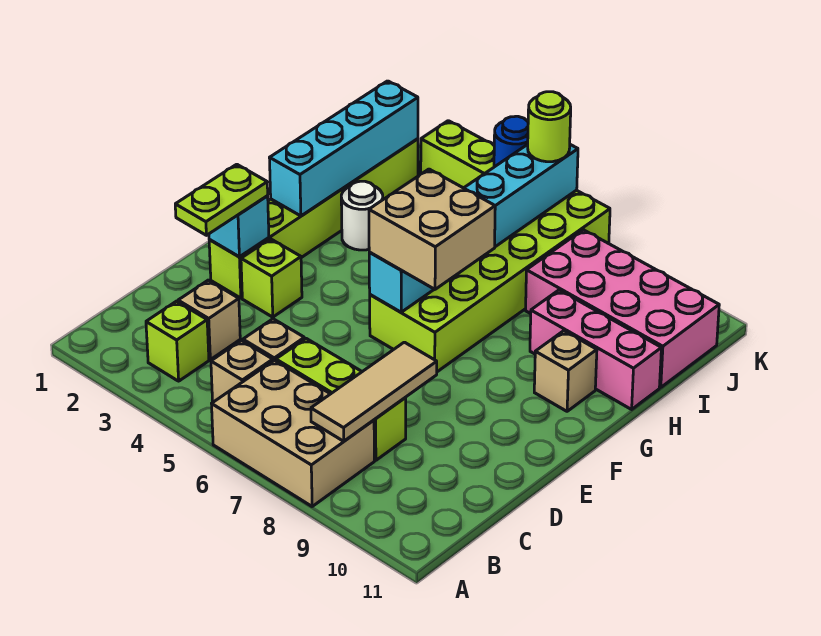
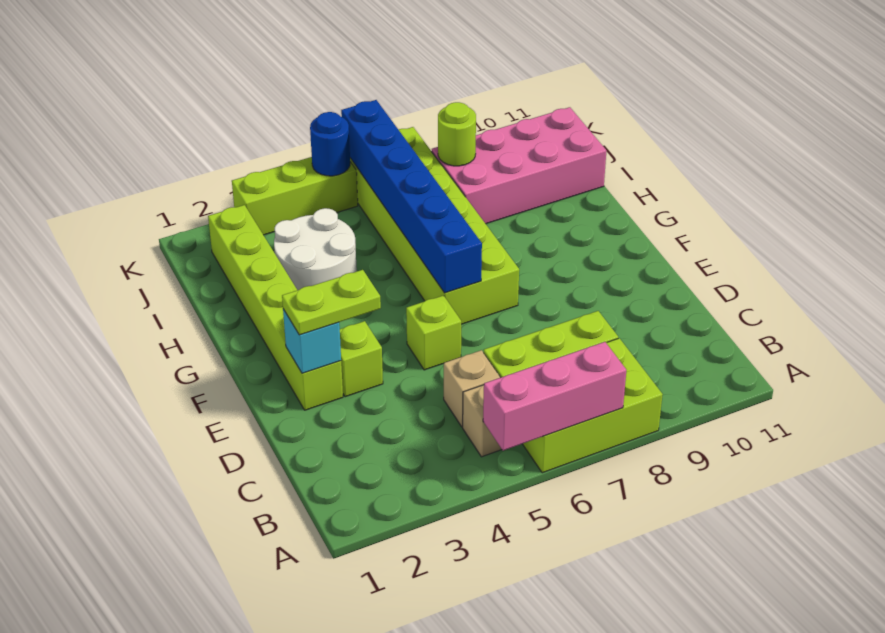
tan brick A6:B8 level 1 -> lime brick A6:B8 level 1
lime brick B3 level 1 -> lime brick E5 level 1
tan tile B8:D8 level 2 -> none
tan brick C3 level 1 -> none
lime plate D2:E2 level 3 -> lime plate E2:E3 level 3
cyan brick F6:K6 level 2 -> blue brick F6:K6 level 2
tan brick F6:G7 level 3 -> none
cyan brick G2:J2 level 2 -> none
tan brick G10 level 1 -> none
white round brick H3 level 1 -> white round brick H3:I4 level 1
pink brick H9:H11 level 1 -> pink brick A5:A7 level 2
lime round brick K6 level 3 -> lime round brick J8 level 2

